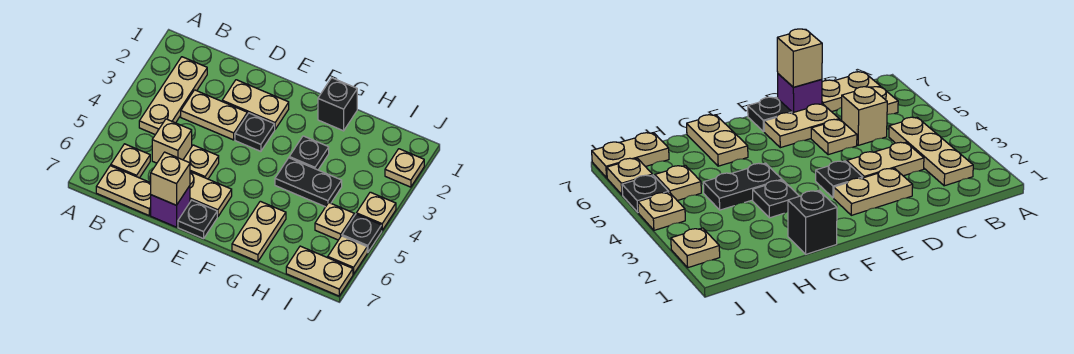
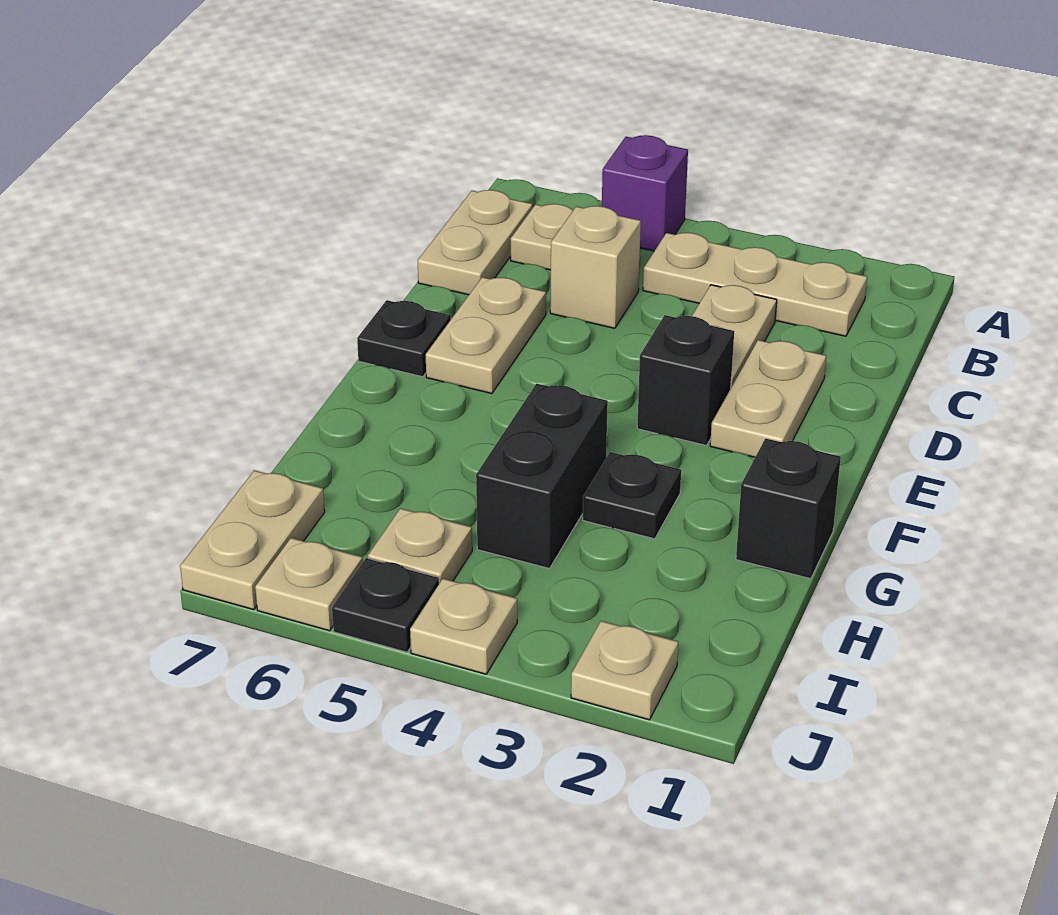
tan plate D5 level 1 -> none
purple brick D7 level 1 -> purple brick A5 level 1
tan brick D7 level 2 -> none
black plate E3 level 1 -> black brick E3 level 1
black plate G4:H4 level 1 -> black brick G4:H4 level 1
tan plate G6:G7 level 1 -> none

